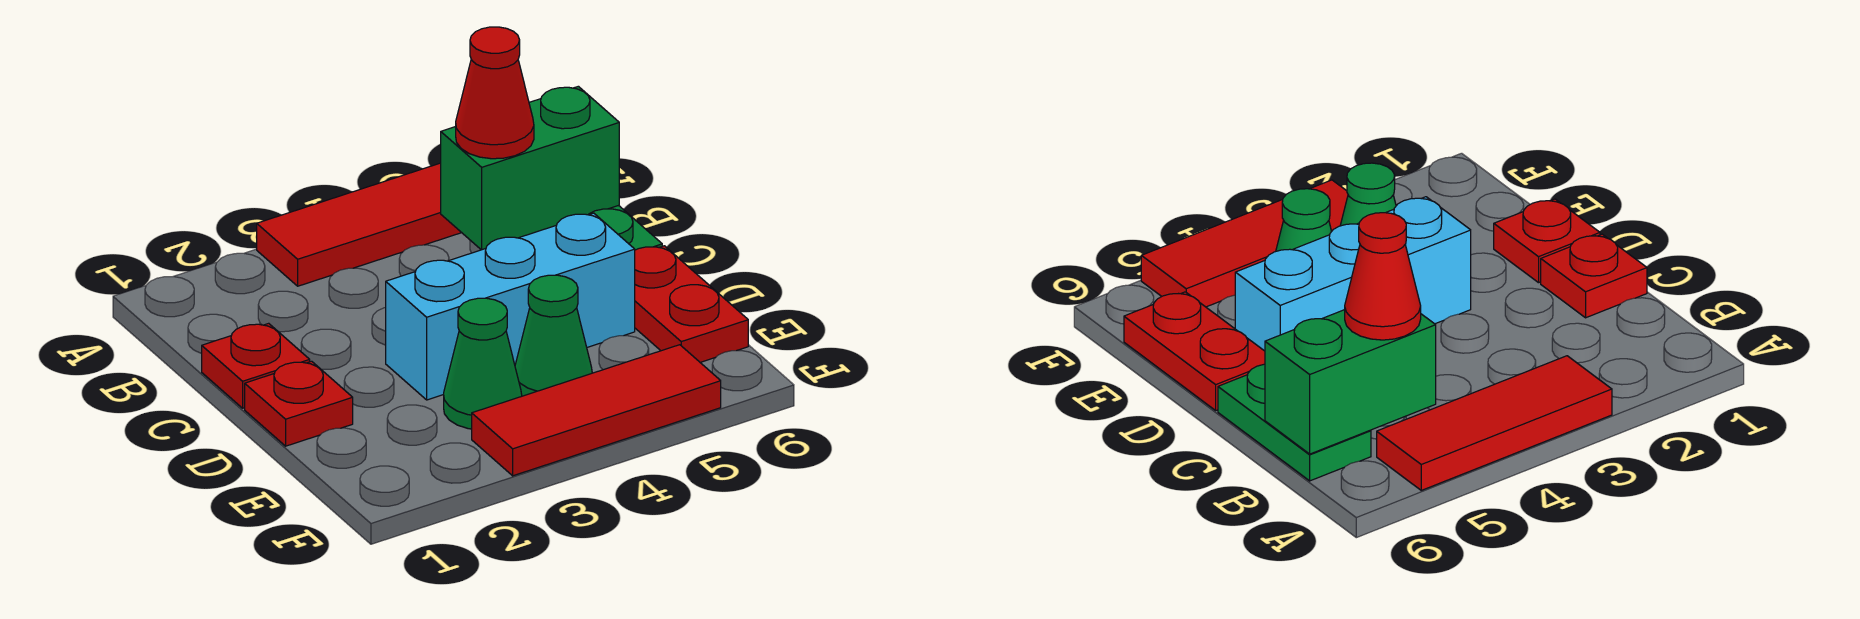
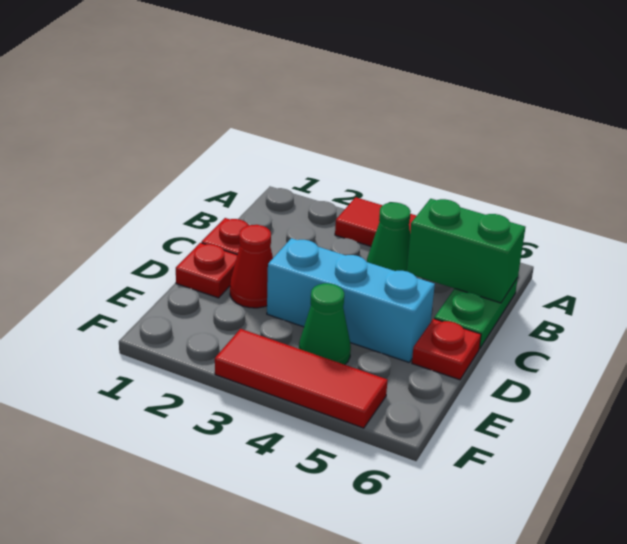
red cone B5 level 3 -> red cone D2 level 1
red plate D6:E6 level 1 -> red plate D6 level 1
green cone E3 level 1 -> green cone B4 level 1

